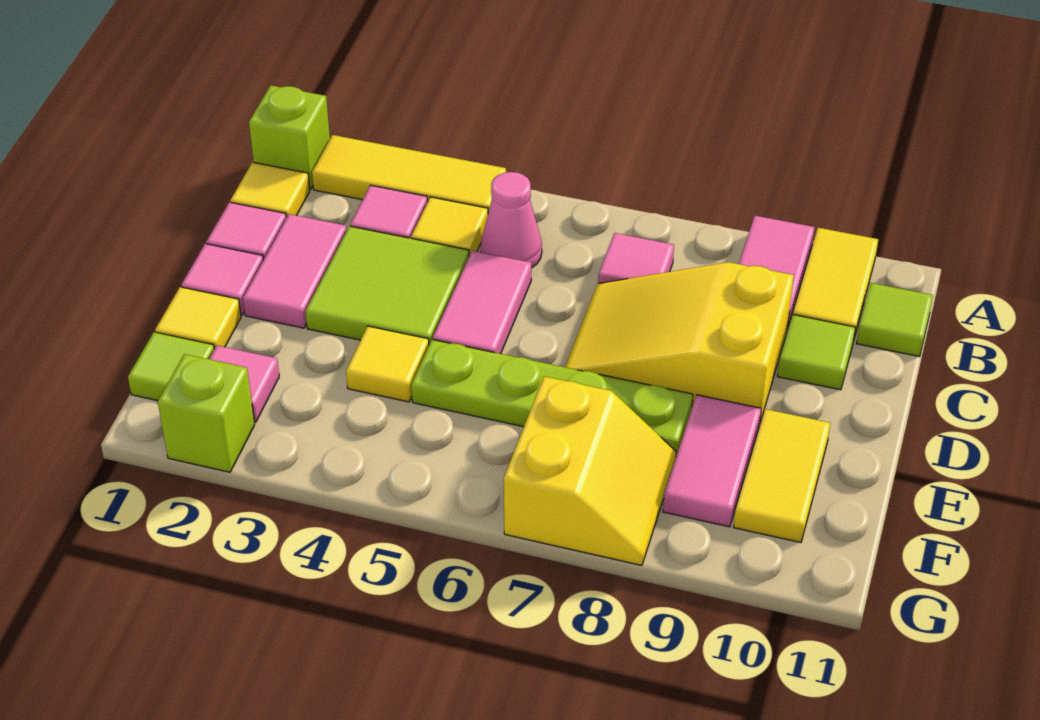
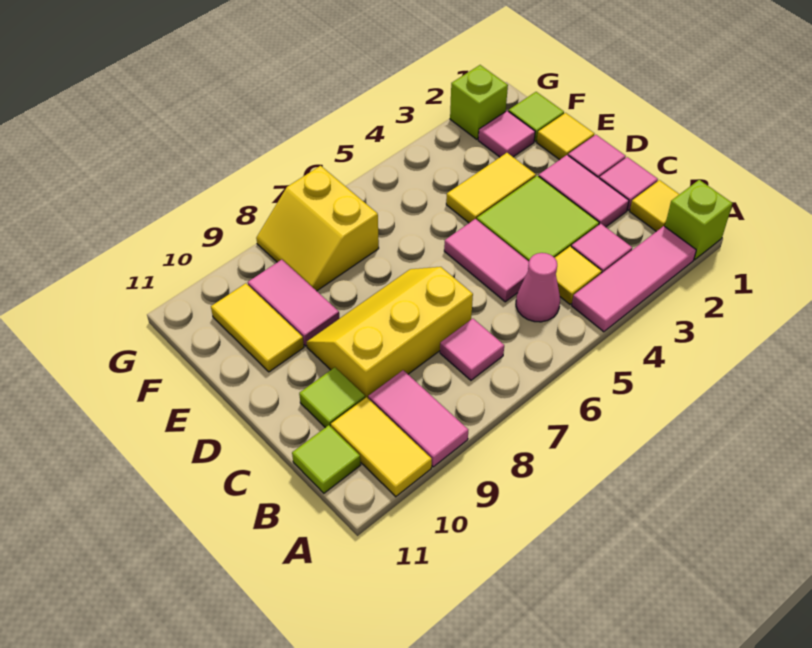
yellow tile A2:A4 level 1 -> pink tile A2:A4 level 1
yellow slope C7:D9 level 1 top 9 -> yellow slope C7:D9 level 1 top C
yellow tile E4 level 1 -> yellow tile E3:E4 level 1
lime plate E5:E8 level 1 -> none

